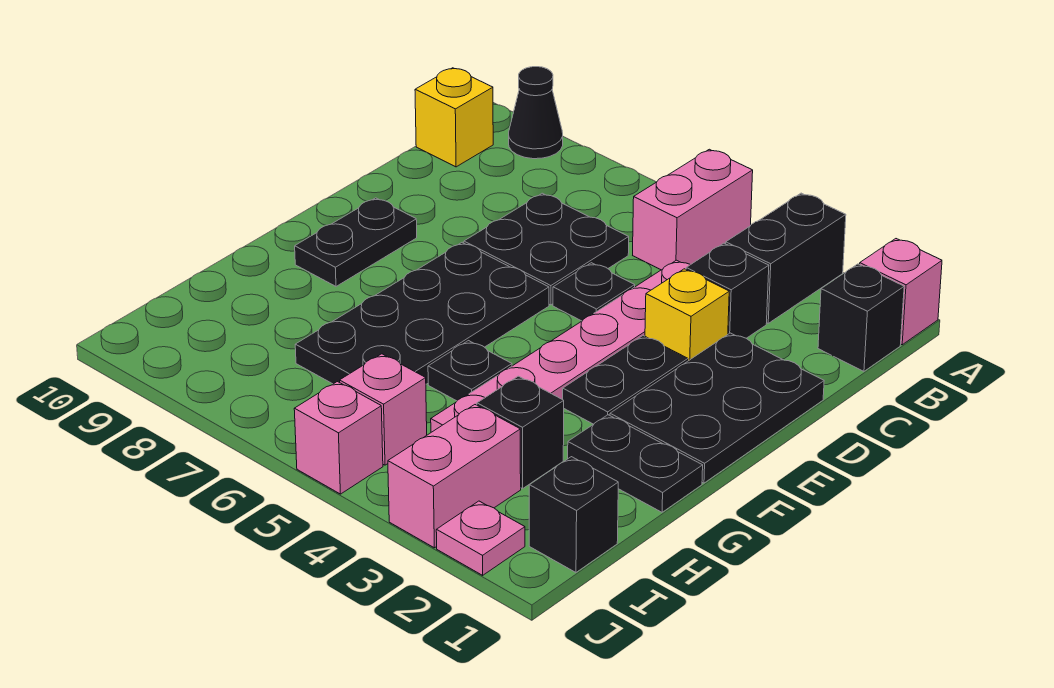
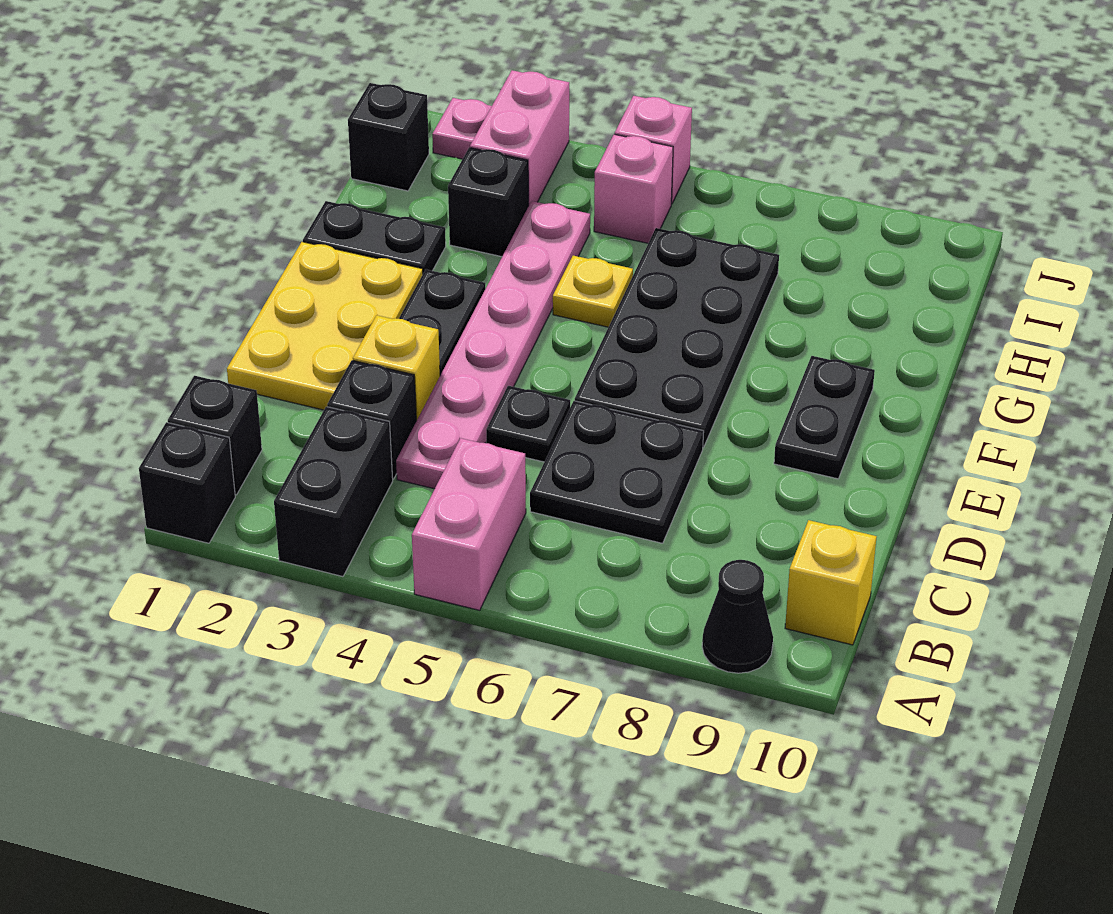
pink brick A1 level 1 -> black brick A1 level 1
black plate D1:F2 level 1 -> yellow plate D1:F2 level 1
black plate G5 level 1 -> yellow plate G5 level 1

